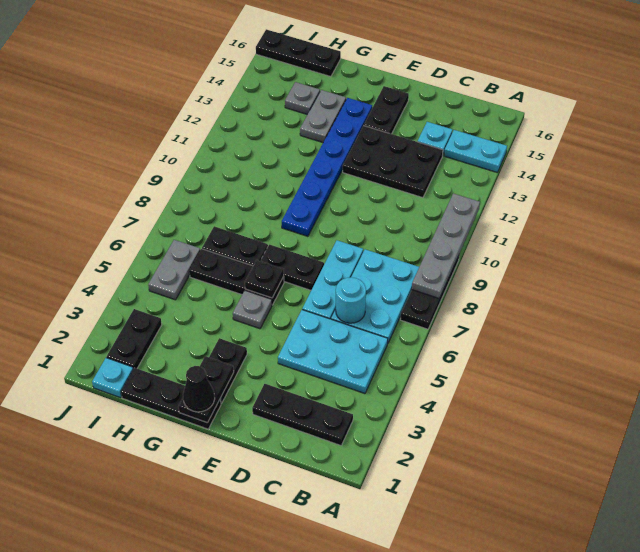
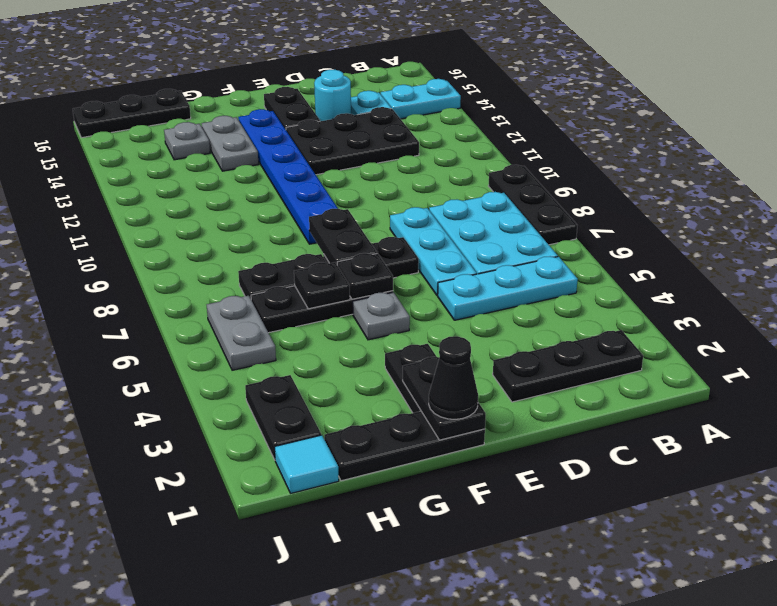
grey plate A8:A11 level 2 -> none
cyan plate B4:D5 level 1 -> cyan plate B5:D5 level 1
cyan round brick C6 level 2 -> cyan round brick D14 level 1
none -> black plate F7:F8 level 2
none -> black plate G6 level 2
cyan plate I1 level 1 -> cyan tile I1 level 1

